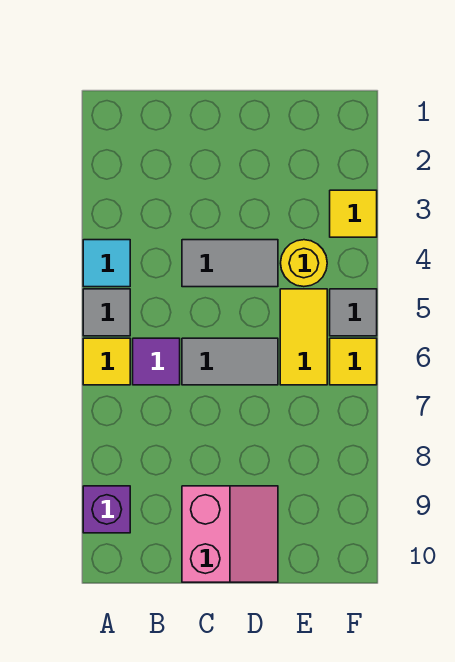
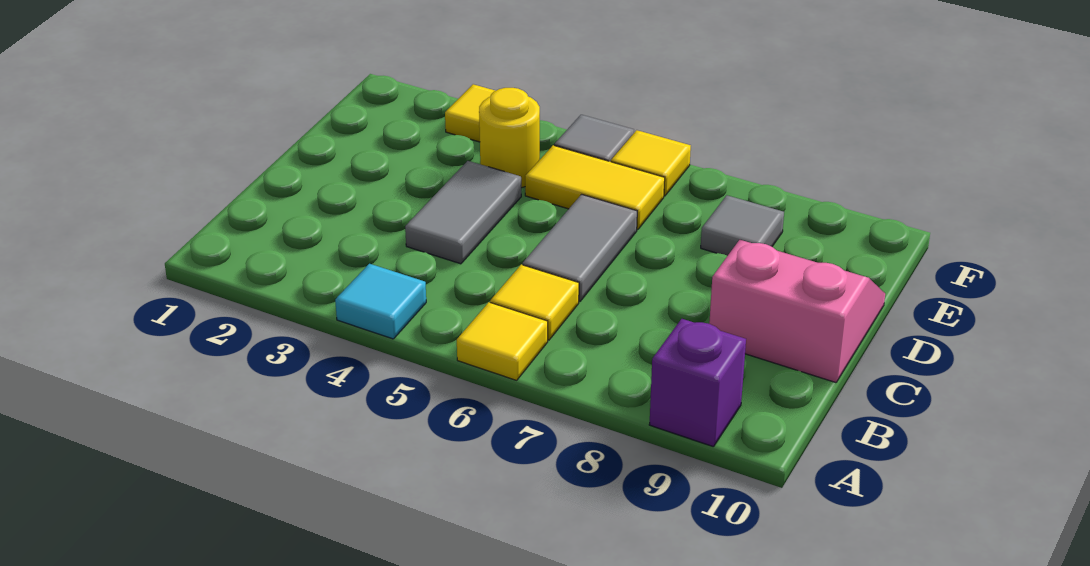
grey tile A5 level 1 -> grey tile E8 level 1
purple tile B6 level 1 -> yellow tile B6 level 1

